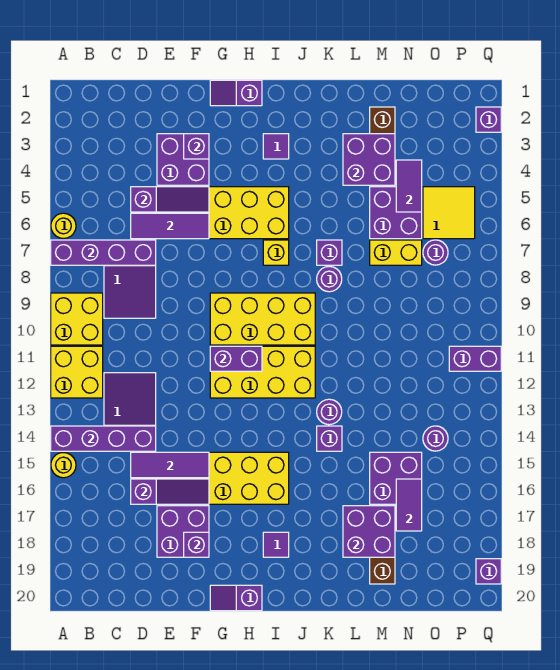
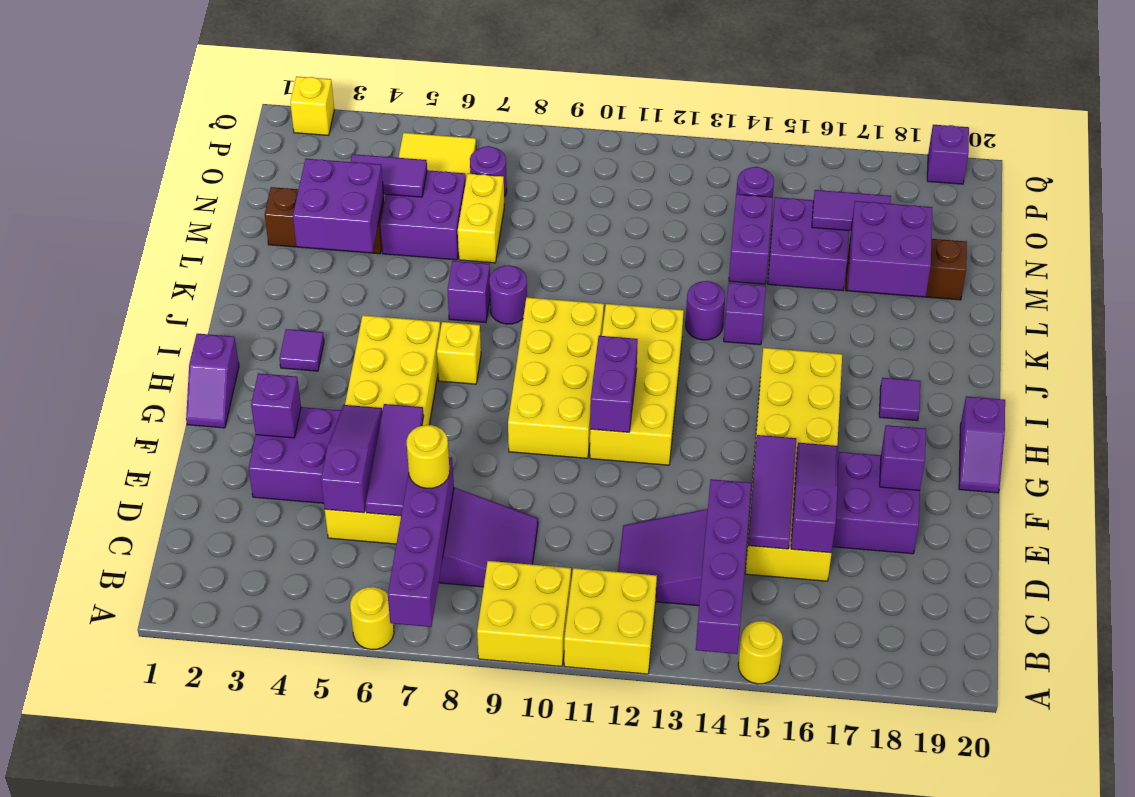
none -> yellow round brick D7 level 3
purple brick P11:Q11 level 1 -> purple brick M14:N14 level 1
purple brick Q2 level 1 -> yellow brick Q2 level 1

